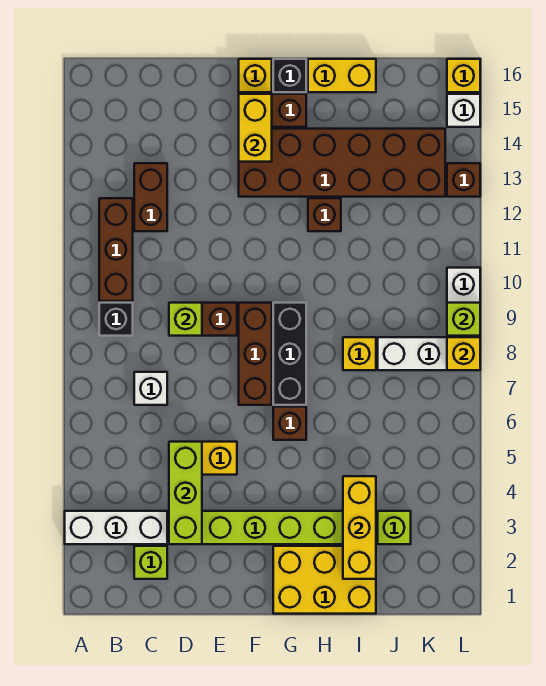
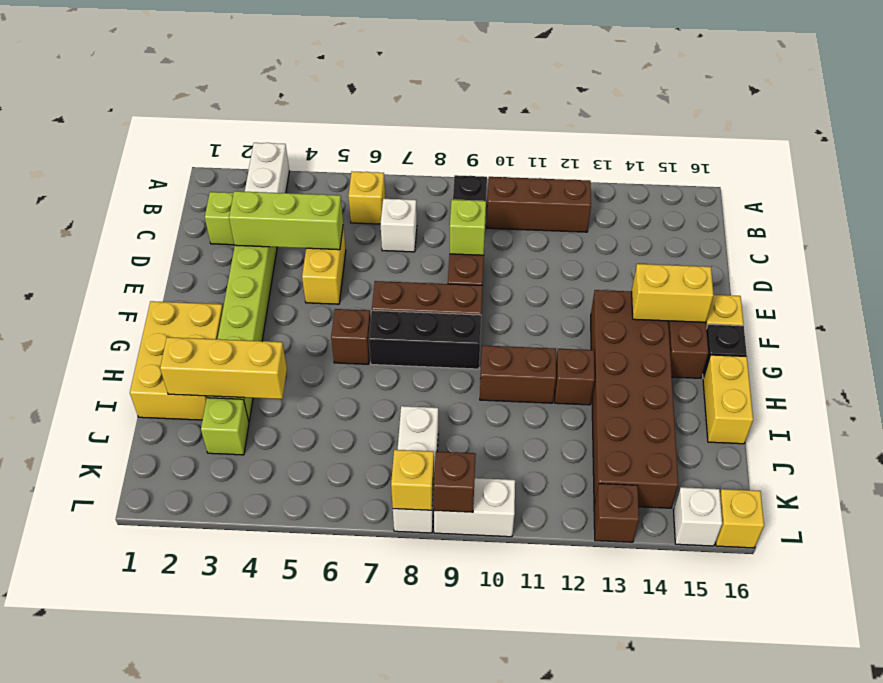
brown brick C12:C13 level 1 -> brown brick H10:H11 level 1
yellow brick I8 level 1 -> yellow brick B6 level 1
lime brick L9 level 2 -> brown brick L9 level 2

